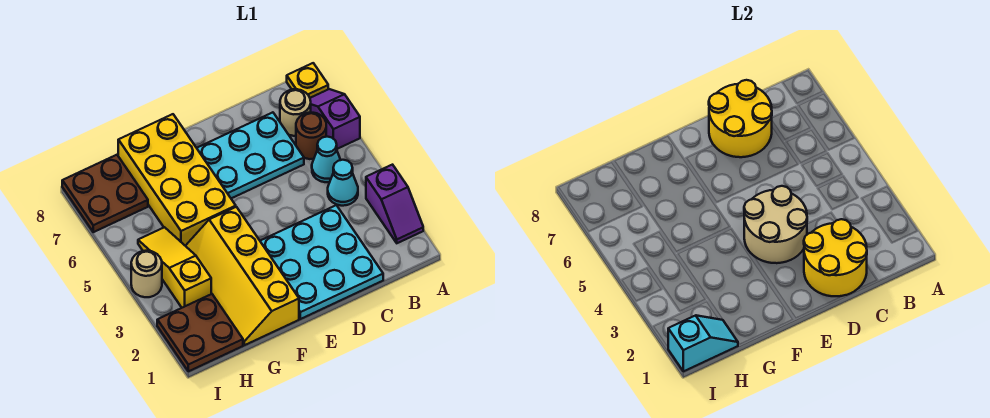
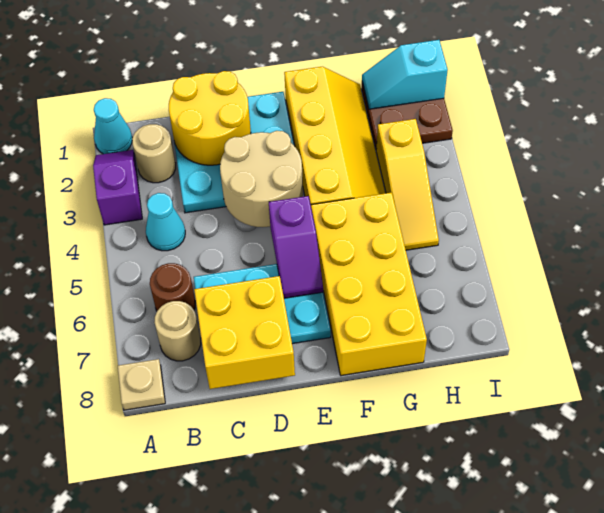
purple slope A6:A7 level 1 top 6 -> purple slope E5:E6 level 2 top 5
yellow plate A8 level 1 -> tan plate A8 level 1
cyan cone B5 level 1 -> cyan cone A1 level 1
yellow round brick C7:D8 level 2 -> yellow brick C7:D8 level 2
brown plate H7:I8 level 1 -> none
tan round brick I4 level 1 -> tan round brick B2 level 1

